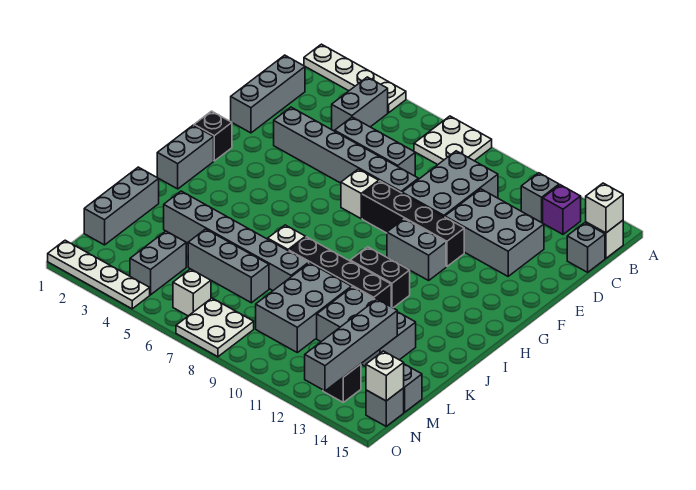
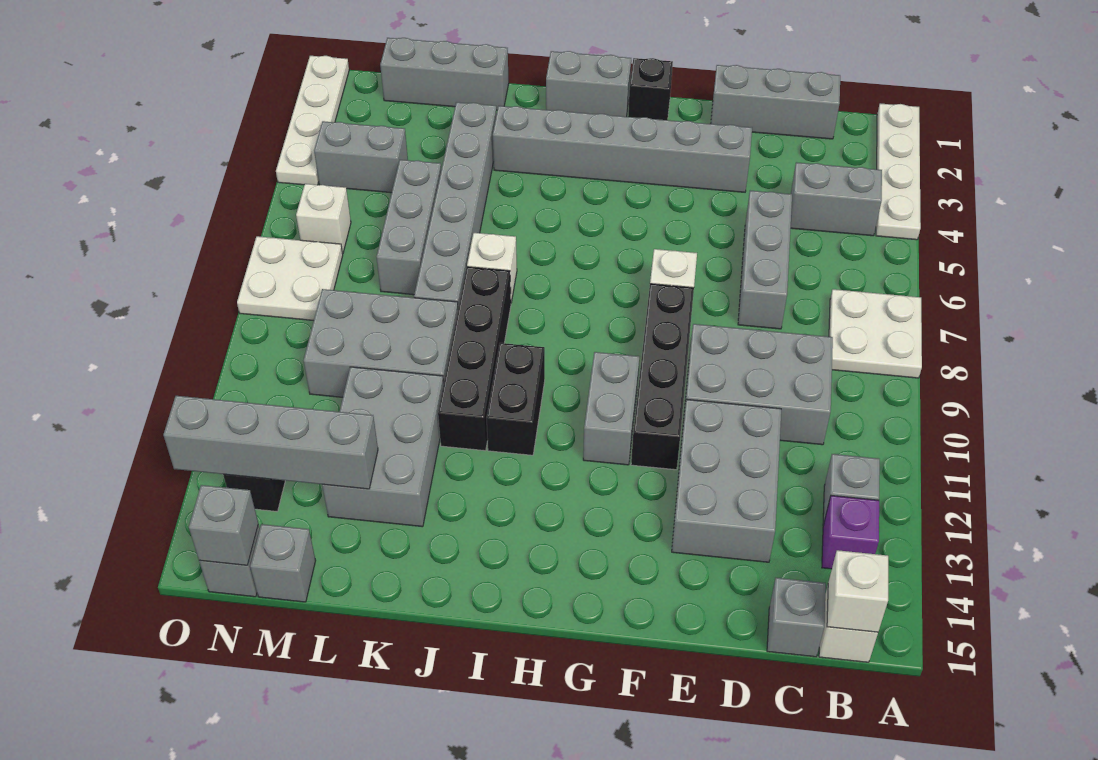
grey brick E3:E8 level 1 -> grey brick E3:J3 level 1
white brick N15 level 2 -> grey brick N15 level 2

